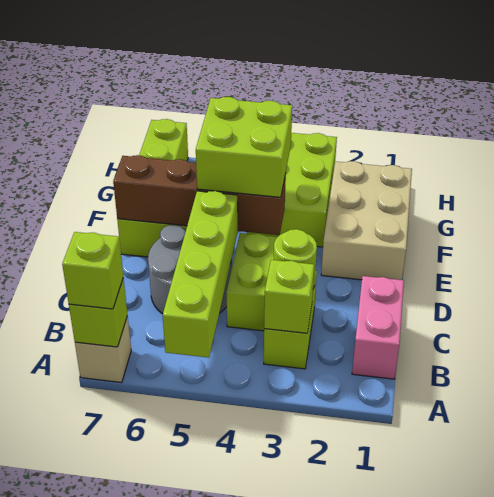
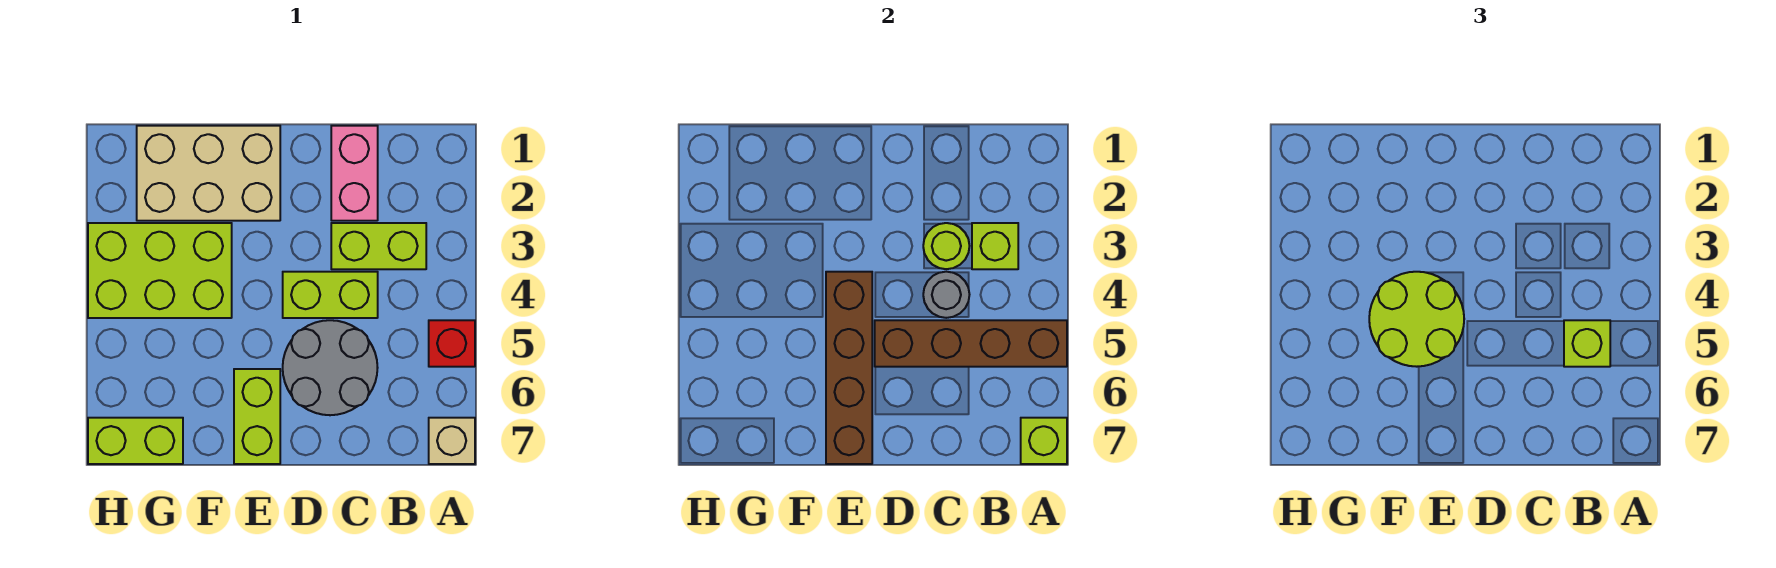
none -> red brick A5 level 1
lime brick A5:D5 level 2 -> brown brick A5:D5 level 2
lime brick A7 level 3 -> lime brick B5 level 3
pink brick B1:C1 level 1 -> pink brick C1:C2 level 1
none -> grey round brick C4 level 2
lime brick E4:F5 level 3 -> lime round brick E4:F5 level 3

